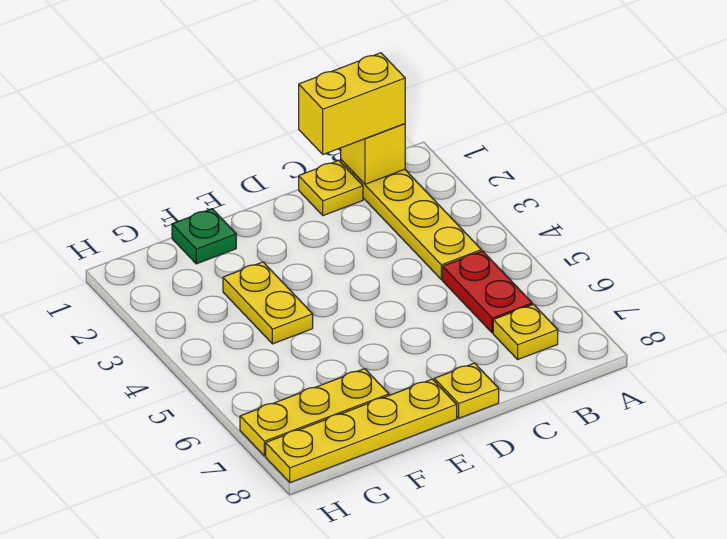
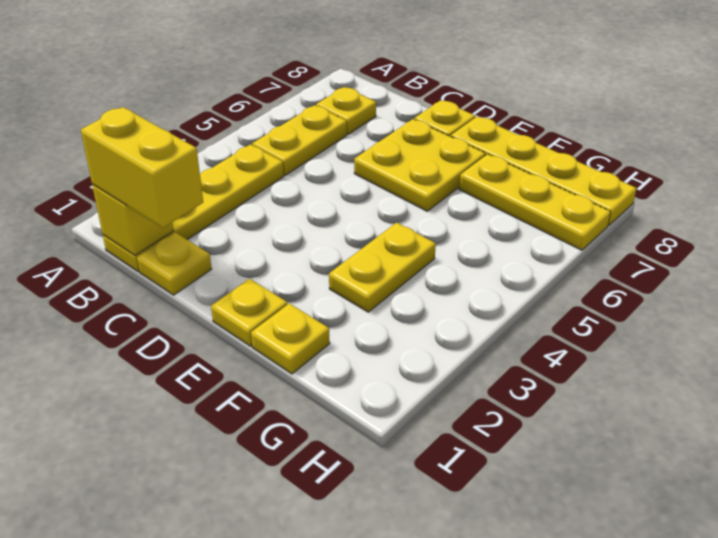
red plate B5:B6 level 1 -> yellow plate B5:B6 level 1
none -> yellow plate D6:E7 level 1
none -> yellow plate E1 level 1
green plate F1 level 1 -> yellow plate F1 level 1

